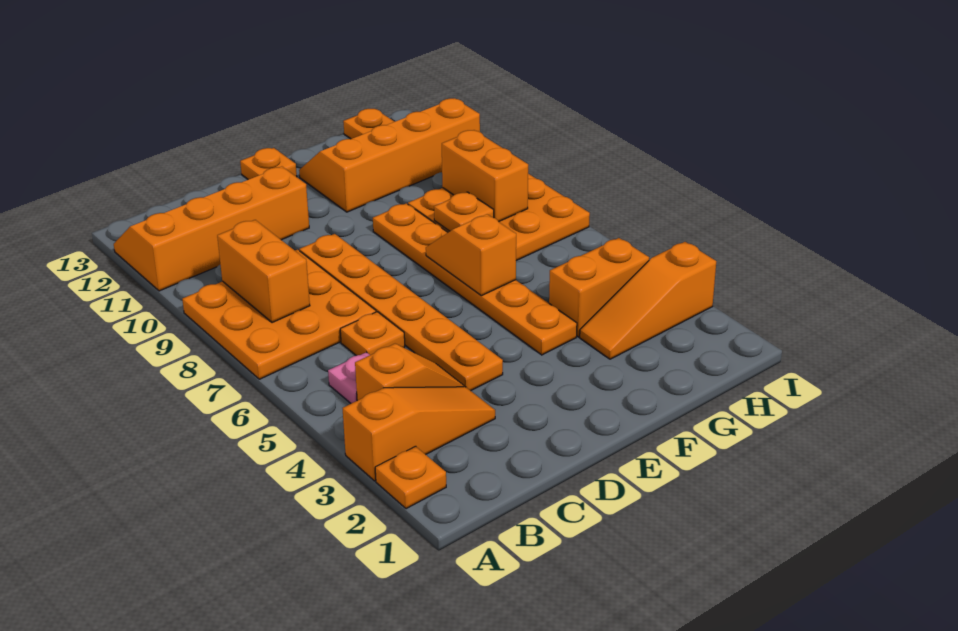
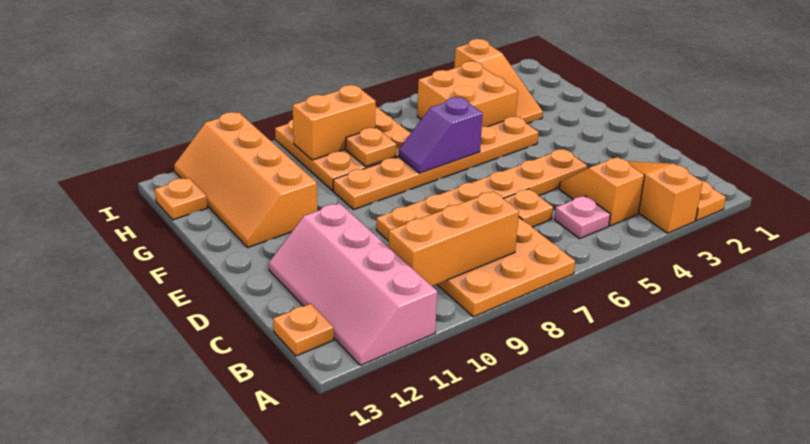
orange slope A11:D12 level 1 top 11 -> pink slope A11:D12 level 1 top 11
orange brick B8:B9 level 2 -> orange brick B8:B10 level 2
orange plate E13 level 1 -> orange plate B13 level 1
orange slope F6:F7 level 2 top 6 -> purple slope F6:F7 level 2 top 6
orange brick G4:H4 level 1 -> orange brick G4:H5 level 1

